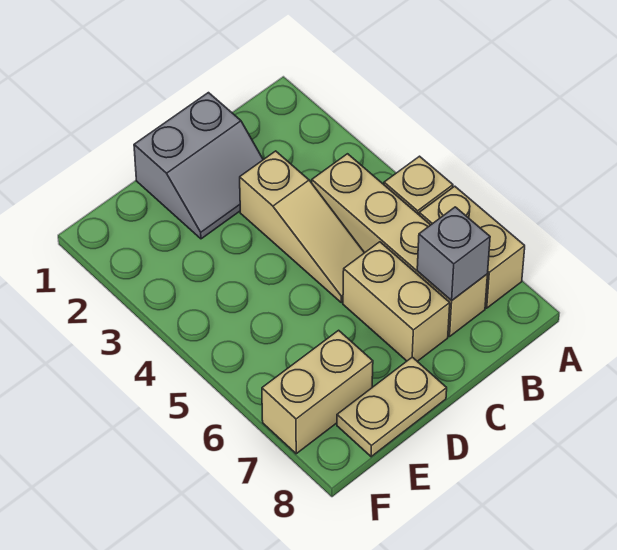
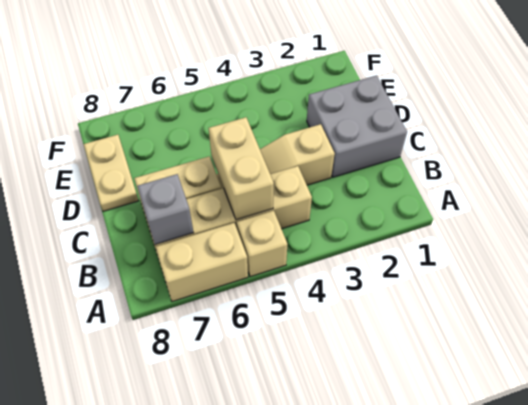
grey slope C1:D2 level 1 top 1 -> grey brick C1:D2 level 1
tan brick E7:F7 level 1 -> tan brick B5:C5 level 2

